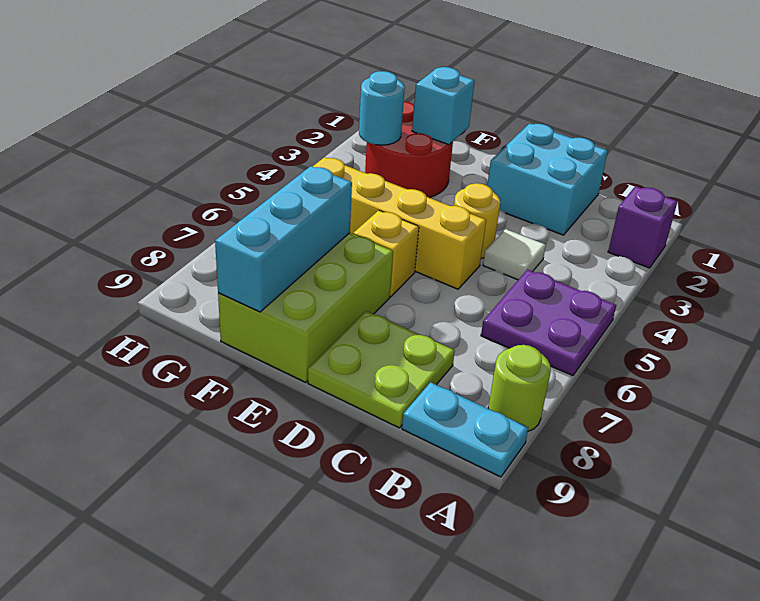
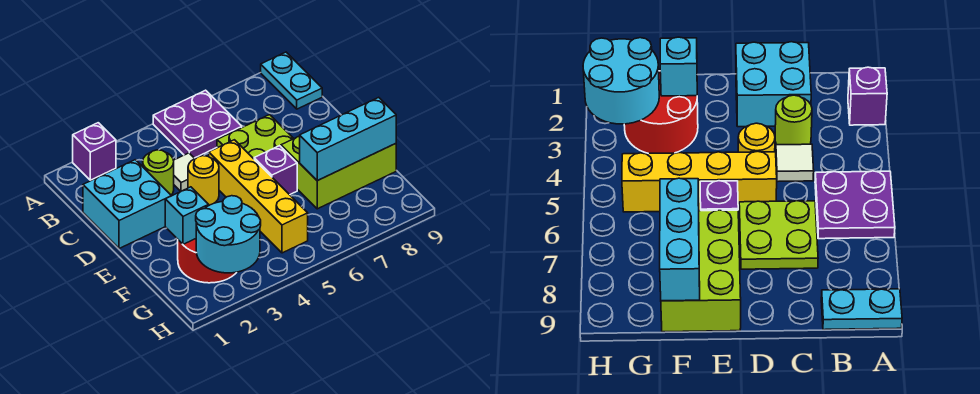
lime round brick A8 level 1 -> lime round brick C3 level 1
lime plate C8:D9 level 1 -> lime plate C6:D7 level 1
yellow brick E6 level 1 -> purple brick E6 level 1
cyan round brick G3 level 2 -> cyan round brick G2:H3 level 2

